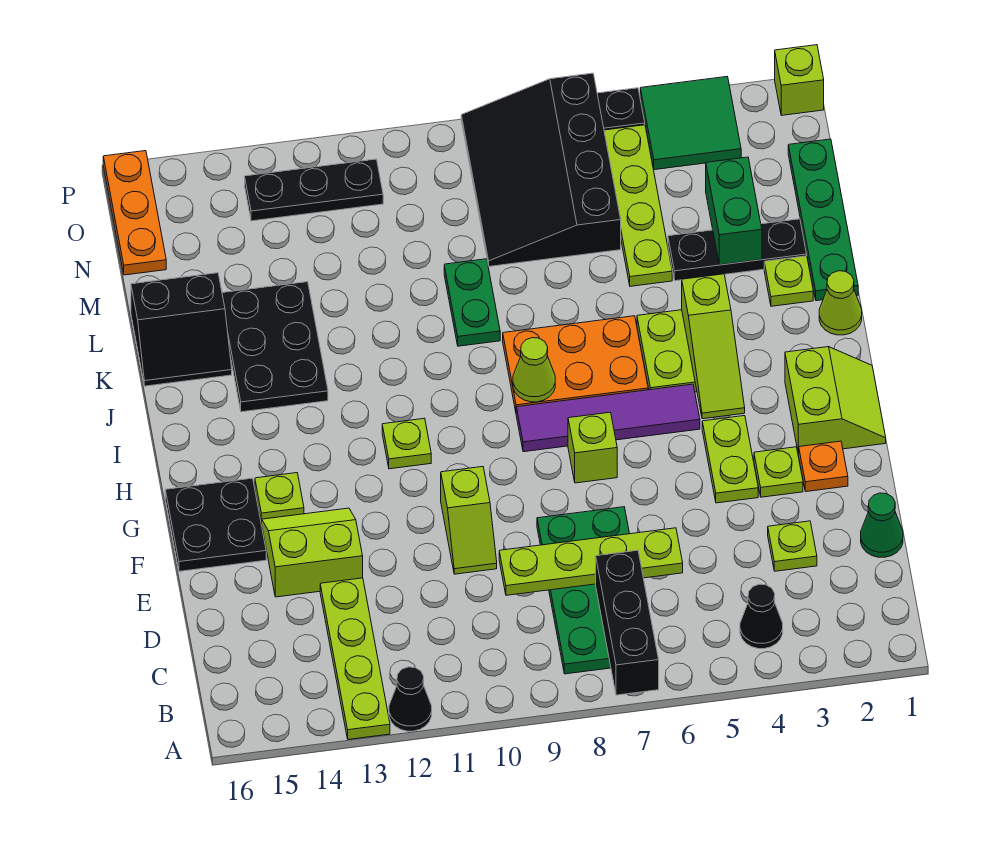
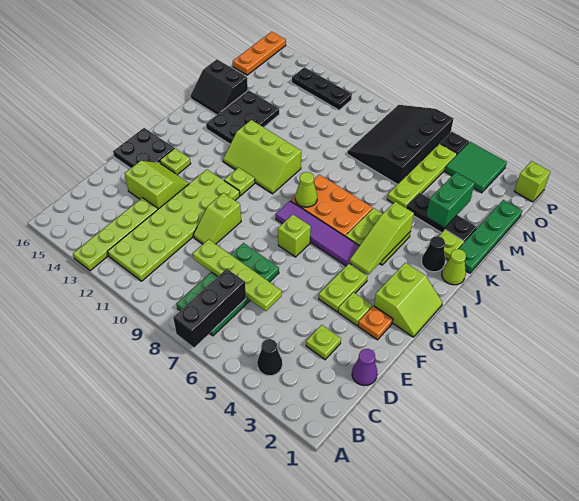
black cone A12 level 1 -> black cone J2 level 1
none -> lime plate B11:G12 level 1
green cone D1 level 1 -> purple cone D1 level 1
none -> lime slope I10:J12 level 1 top J
green plate K9:L9 level 1 -> none

